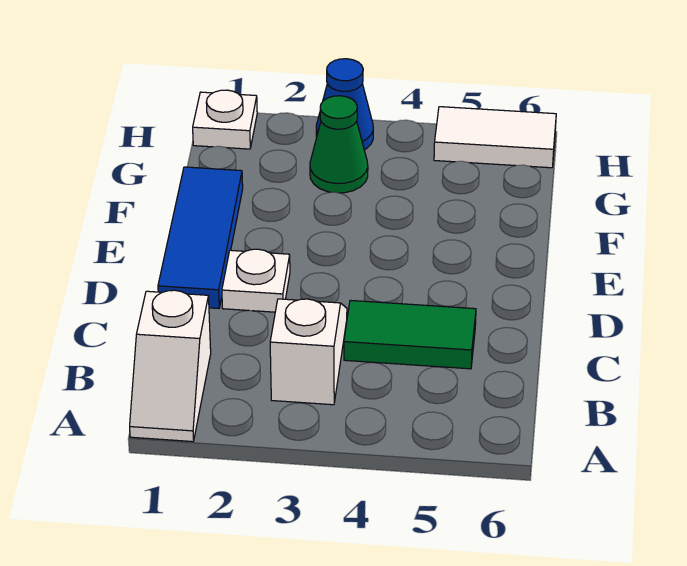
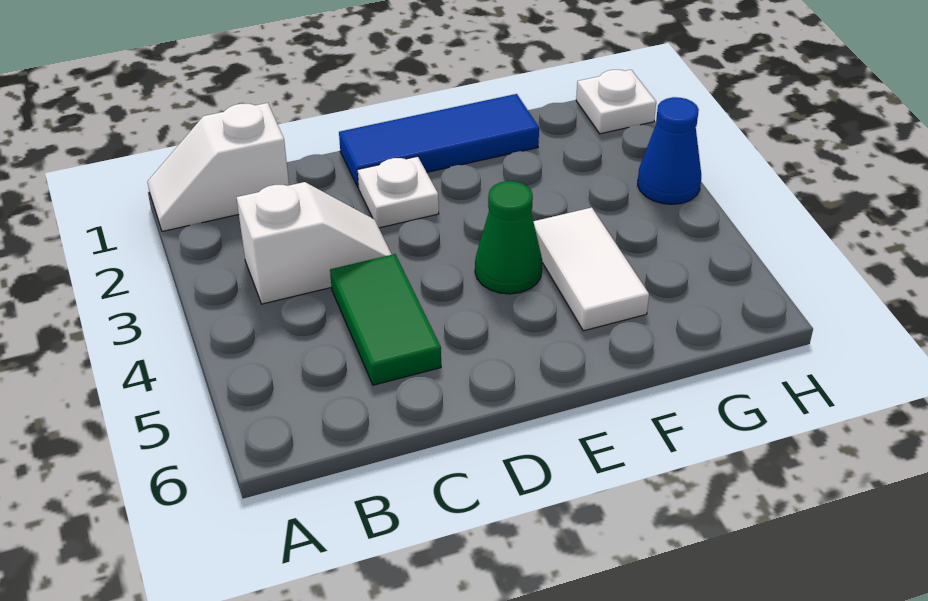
green cone G3 level 1 -> green cone E4 level 1
white tile H5:H6 level 1 -> white tile F4:F5 level 1

